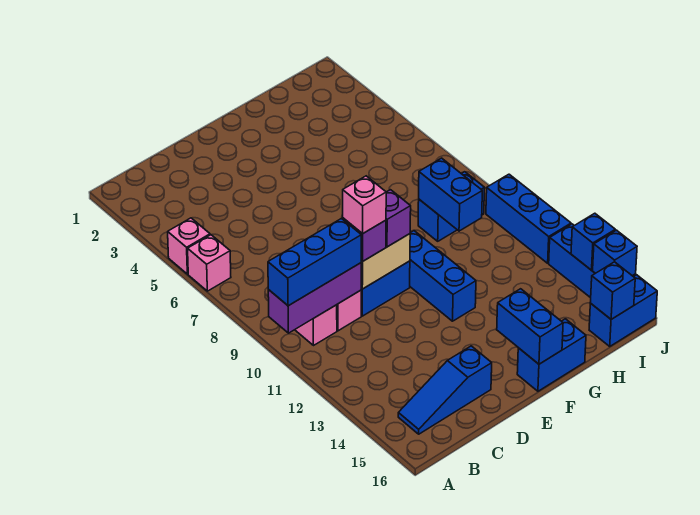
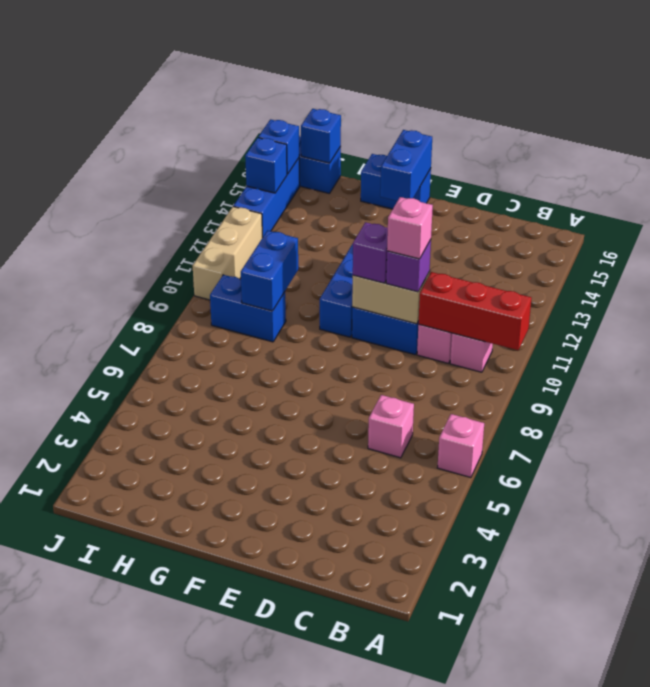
pink brick A5 level 1 -> pink brick C6 level 1
purple brick A10:C10 level 2 -> red brick A10:C10 level 2
blue brick A10:C10 level 3 -> none
blue slope B15:D15 level 1 top D -> none
blue brick J10:J12 level 1 -> tan brick J10:J12 level 1

